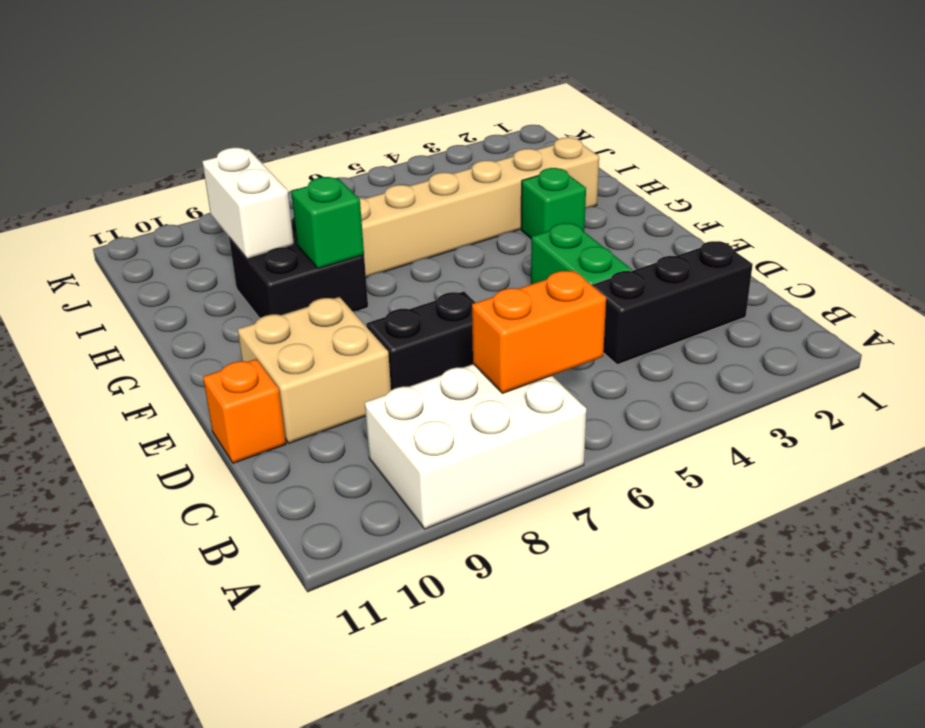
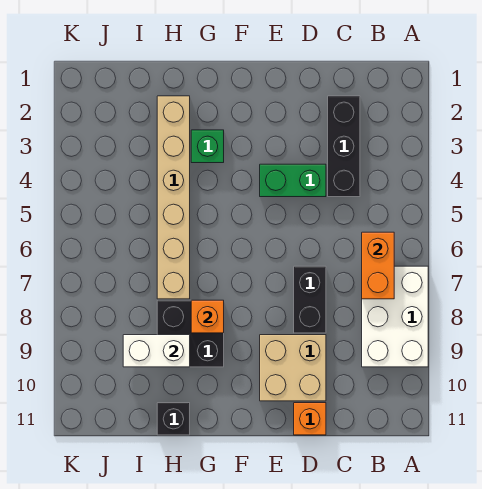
green brick G8 level 2 -> orange brick G8 level 2
none -> black brick H11 level 1

